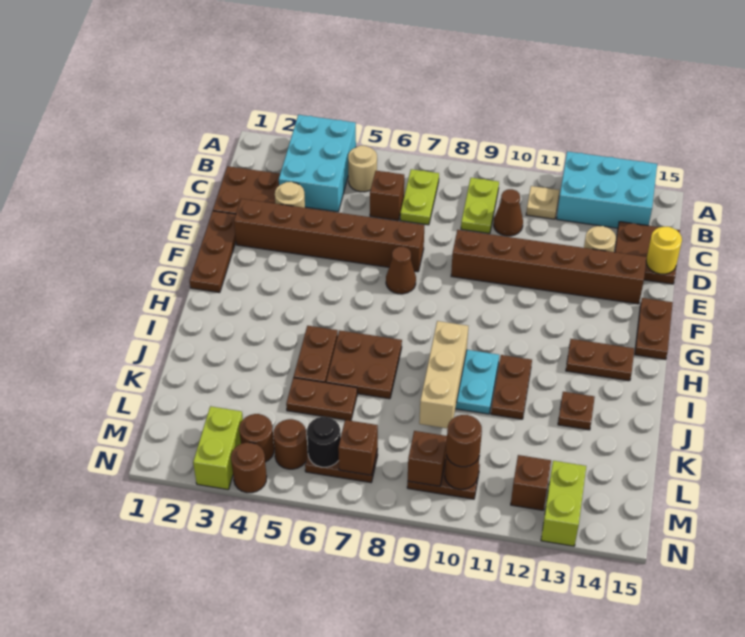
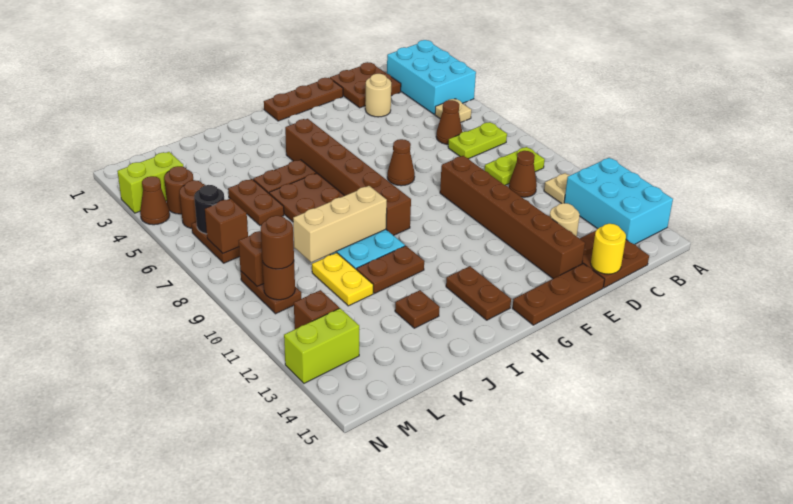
cyan brick A3:C4 level 1 -> cyan brick A2:B4 level 1
tan round brick B5 level 1 -> tan plate B5 level 1
brown brick C6 level 1 -> brown cone C6 level 1
brown brick E2:E7 level 1 -> brown brick H4:H9 level 1
brown plate F15:G15 level 1 -> brown plate E15:G15 level 1
none -> yellow plate K10:K11 level 1
brown round brick N4 level 1 -> brown cone N4 level 1

